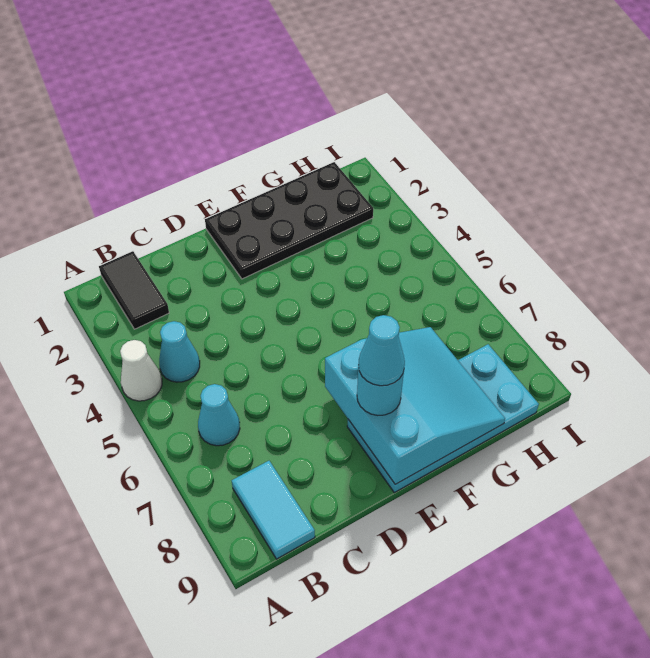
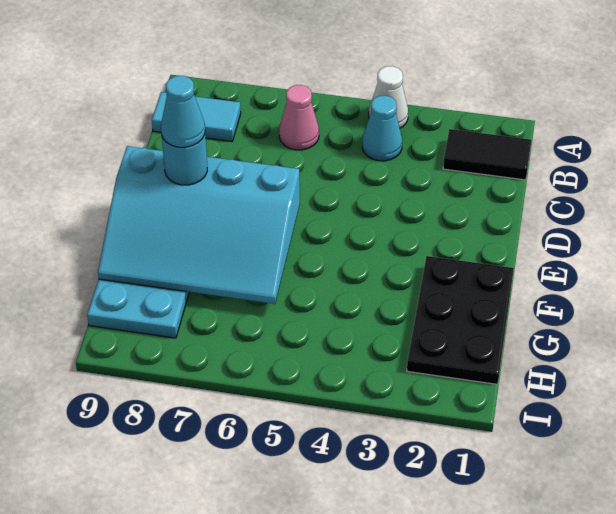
cyan cone B6 level 1 -> pink cone B6 level 1
black plate E1:H2 level 1 -> black plate F1:H2 level 1
cyan slope E7:G9 level 2 top E -> cyan slope E6:G9 level 2 top E

